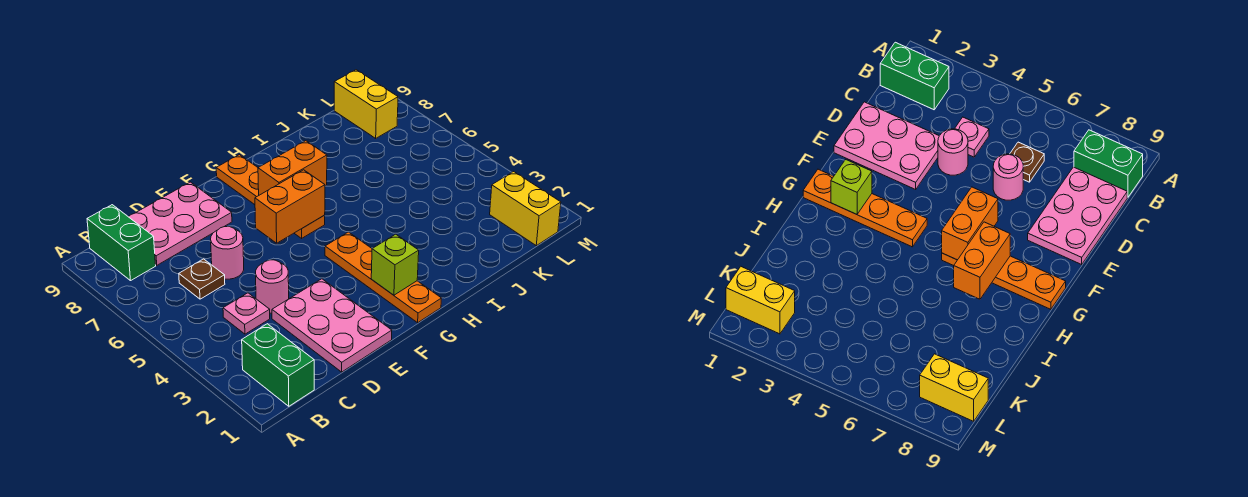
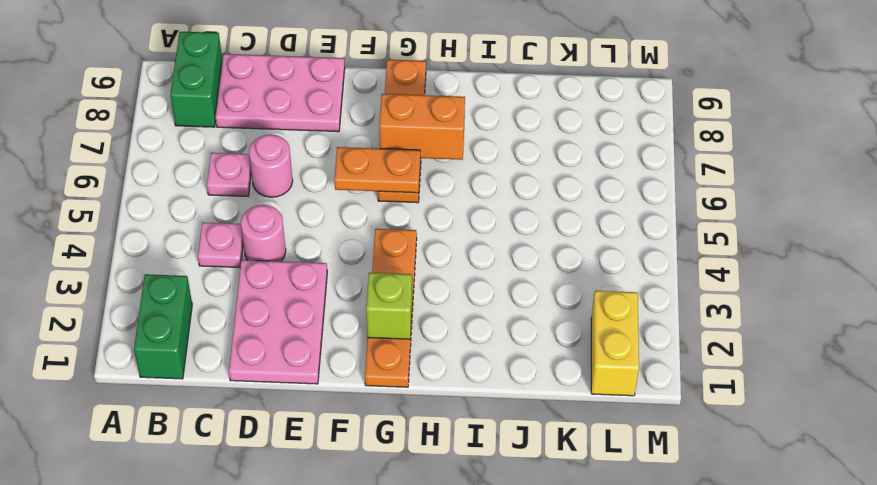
brown plate C6 level 1 -> pink plate C6 level 1
orange brick F6:G6 level 2 -> orange plate F6:G6 level 2
yellow brick L8:L9 level 1 -> none

